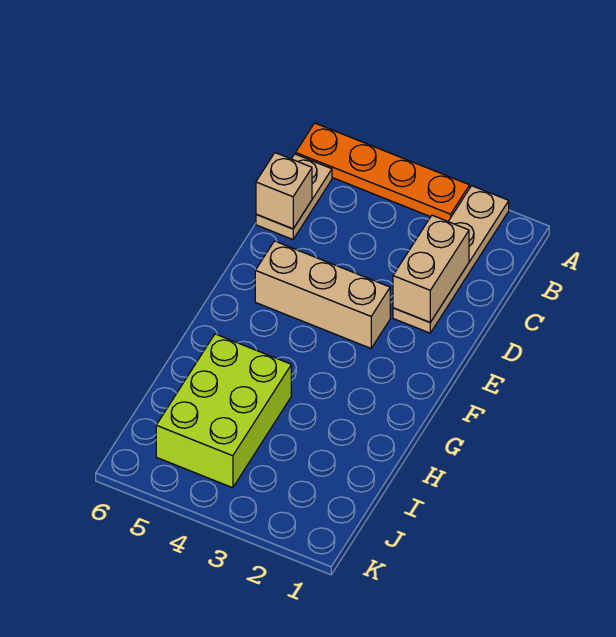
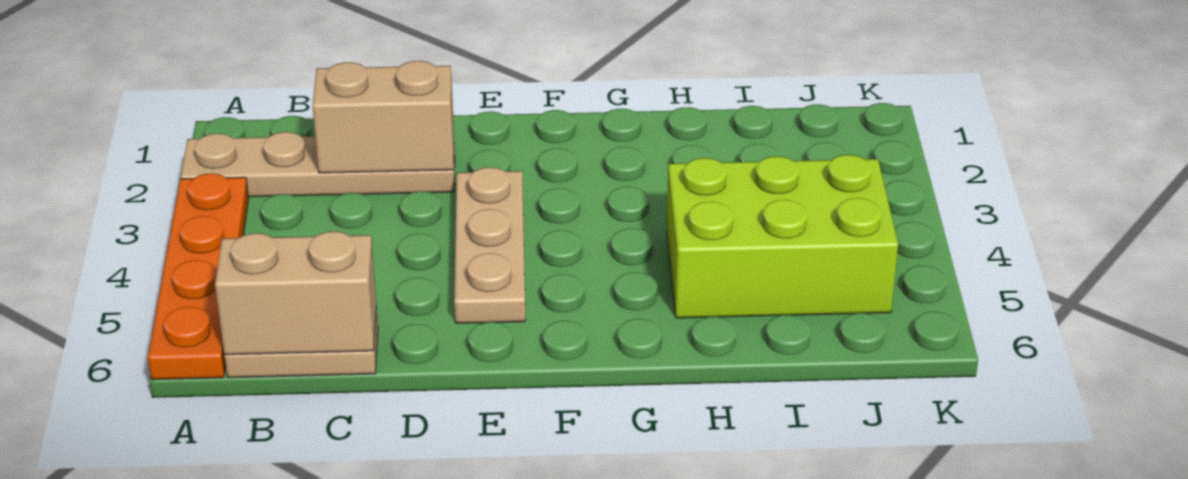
tan brick C6 level 2 -> tan brick B6:C6 level 2
tan brick E3:E5 level 1 -> tan plate E3:E5 level 1

